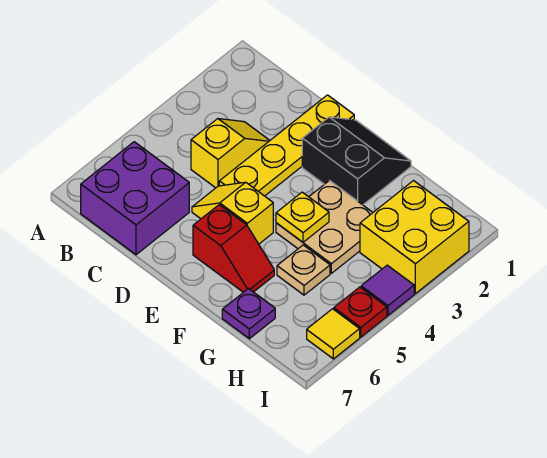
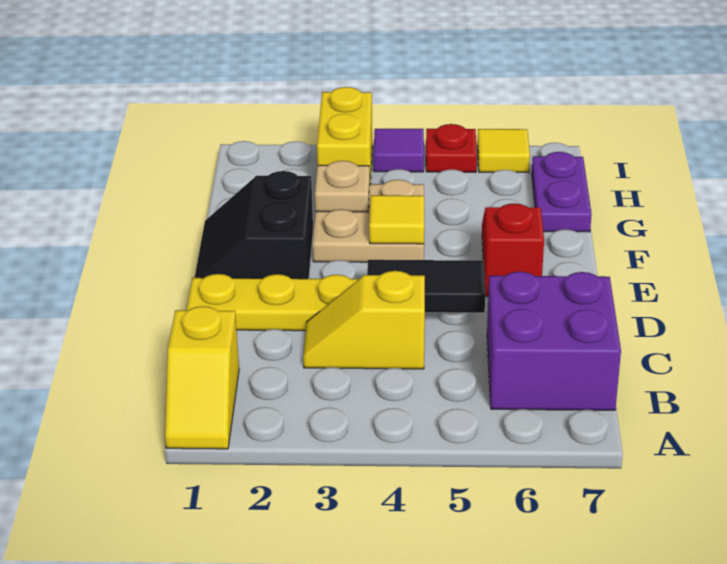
none -> black tile D4:D5 level 2
yellow slope D5:E5 level 1 top E -> yellow slope A1:B1 level 1 top B
yellow plate F4 level 2 -> yellow tile F4 level 2
tan plate G5 level 1 -> tan plate G3 level 2
purple plate G7 level 1 -> purple plate G7:H7 level 1
yellow brick H2:I3 level 1 -> yellow brick H3:I3 level 1

